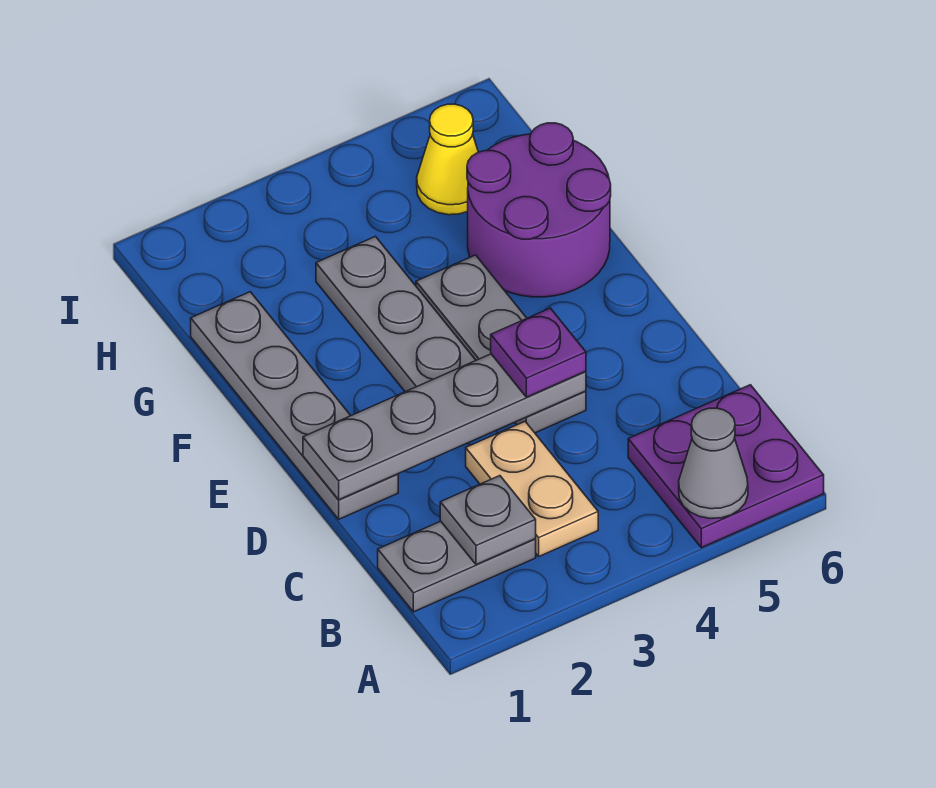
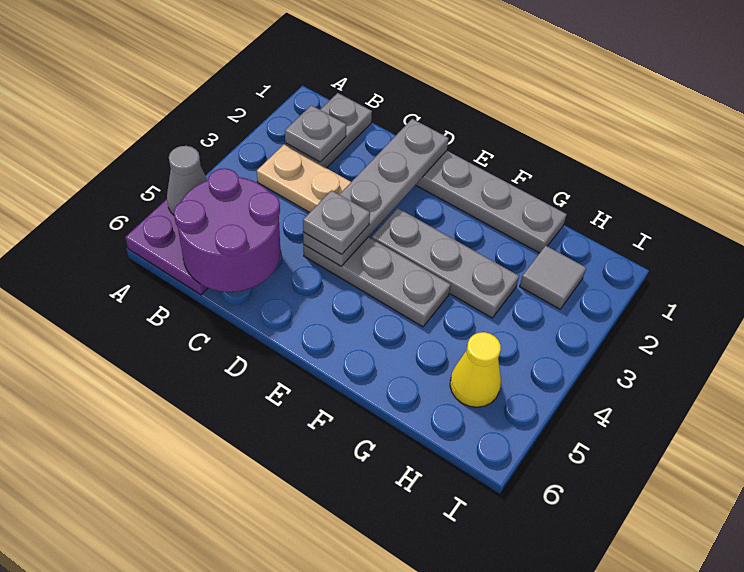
purple plate D4 level 3 -> grey plate D4 level 3
purple round brick F5:G6 level 1 -> purple round brick B5:C6 level 2
none -> grey tile H2 level 1

